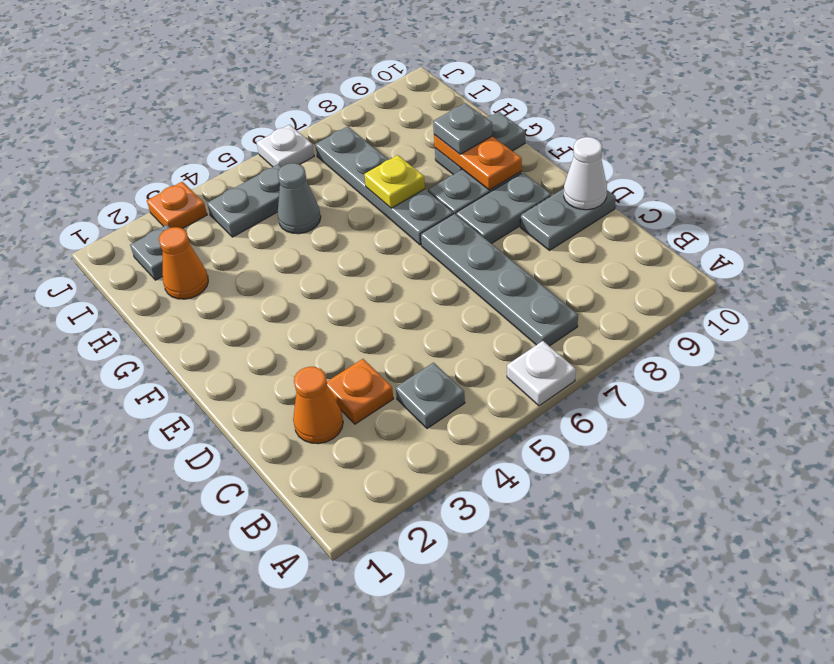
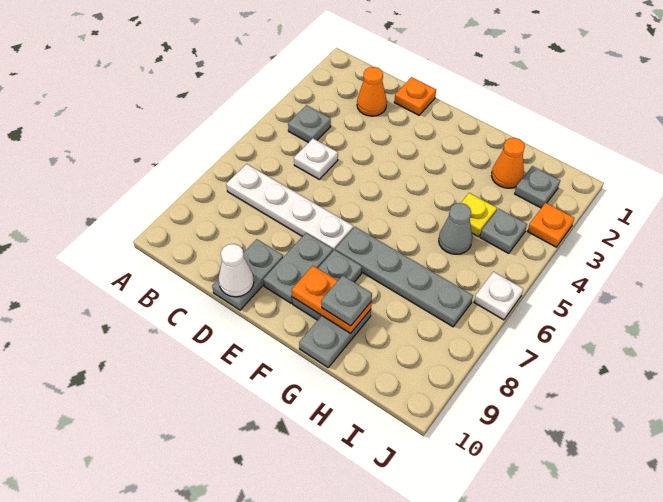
white plate A6 level 1 -> white plate C5 level 1
grey plate B7:E7 level 1 -> white plate B7:E7 level 1
orange plate C3 level 1 -> orange plate D1 level 1
yellow plate G7 level 2 -> yellow plate H4 level 1
grey plate I4:I5 level 1 -> grey plate I4 level 1

